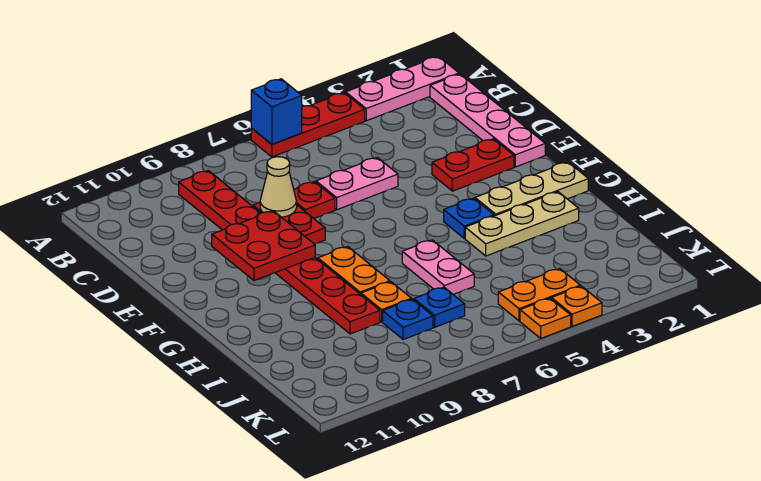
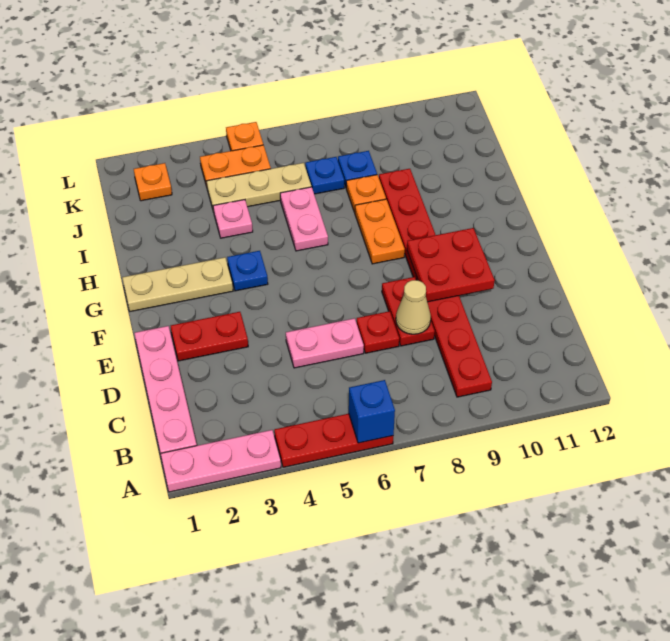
tan plate H2:H4 level 1 -> tan plate J4:J6 level 1
none -> pink plate I4 level 1
orange plate L4 level 1 -> orange plate K2 level 1

